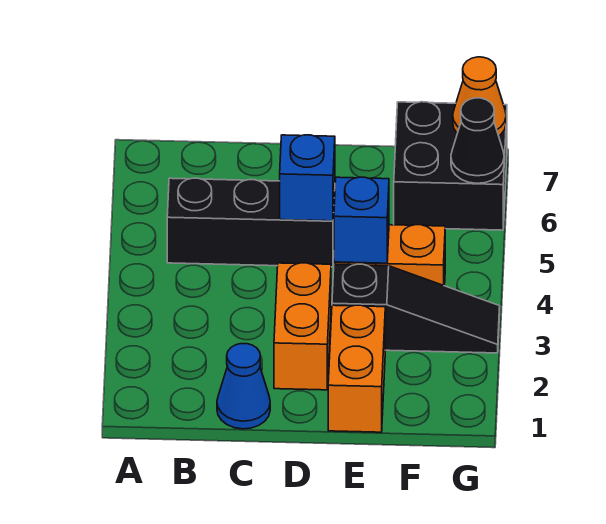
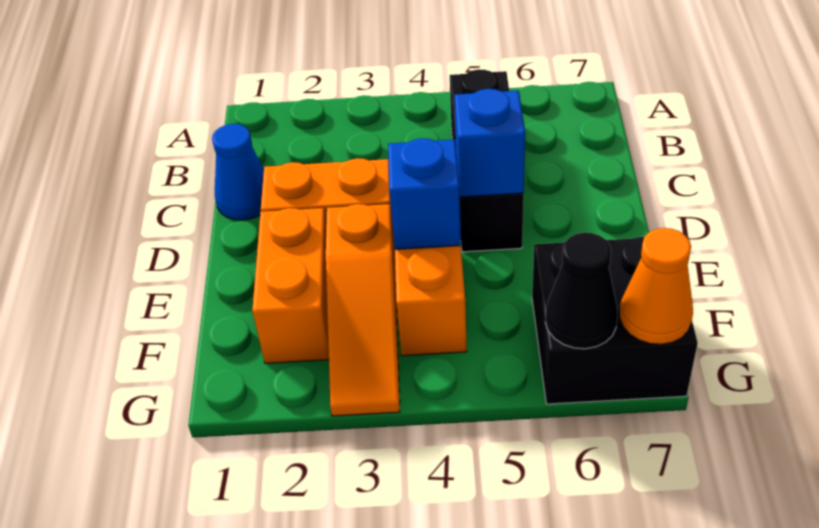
orange brick E1:E2 level 1 -> orange brick E2:F2 level 1
black slope E3:G3 level 1 top E -> orange slope E3:G3 level 1 top E

